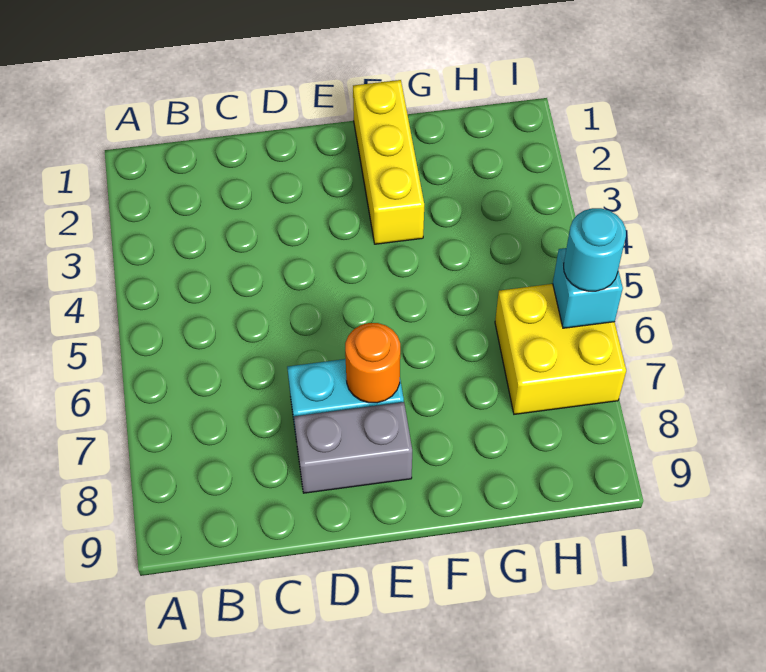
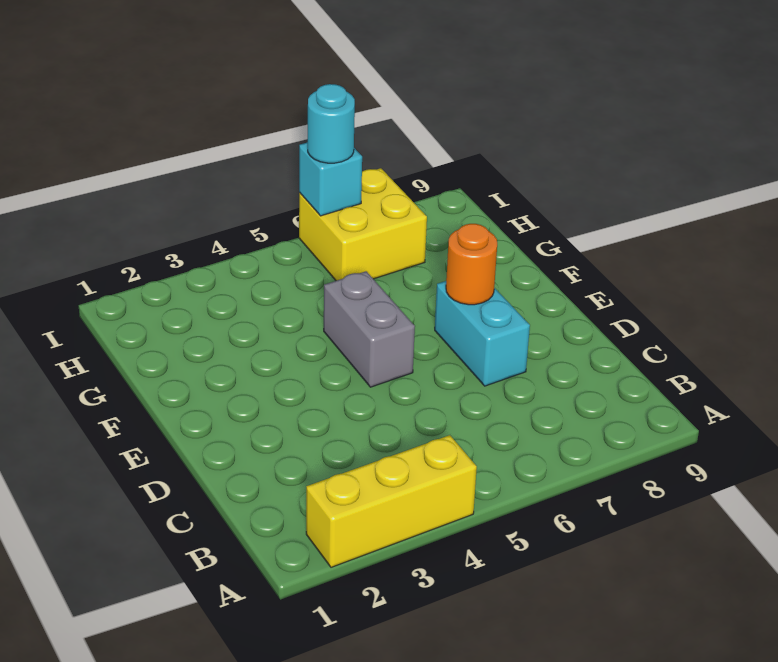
grey brick D8:E8 level 1 -> grey brick E5:F5 level 1
yellow brick F1:F3 level 1 -> yellow brick A2:A4 level 1

